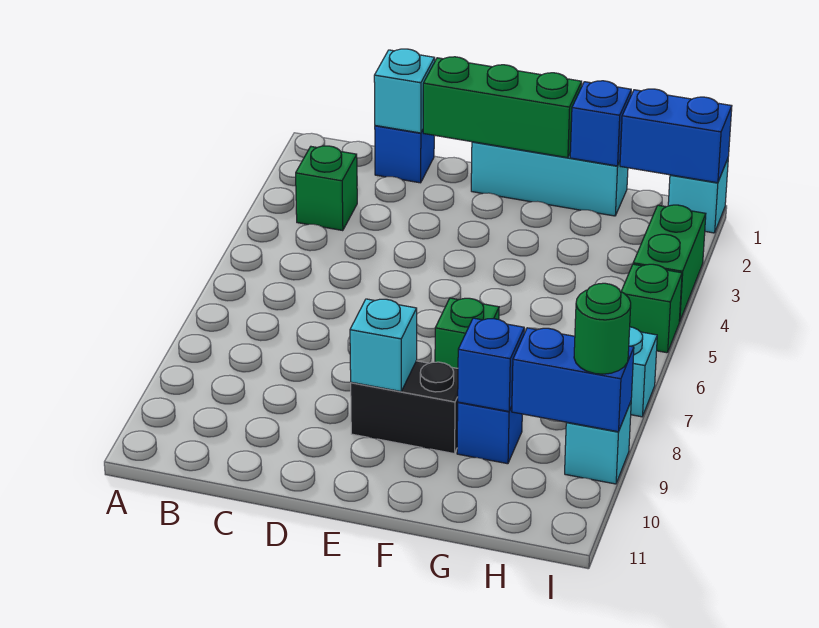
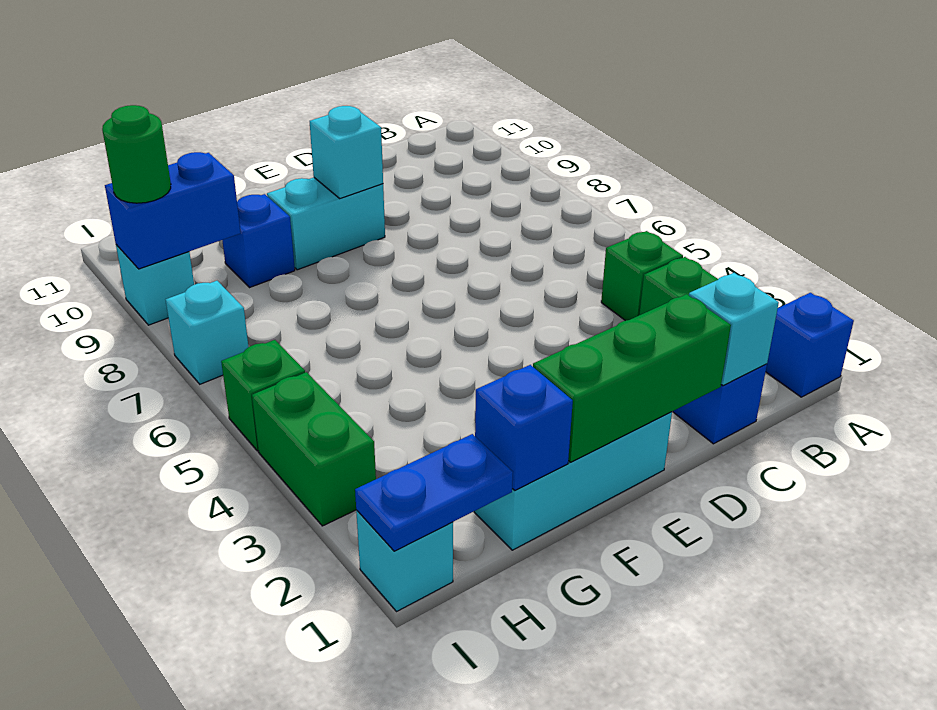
black brick E9:F9 level 1 -> cyan brick E9:F9 level 1
green brick F7 level 1 -> green brick B4 level 1
blue brick G9 level 2 -> blue brick A1 level 1
blue brick H1:I1 level 2 -> blue plate H1:I1 level 2

